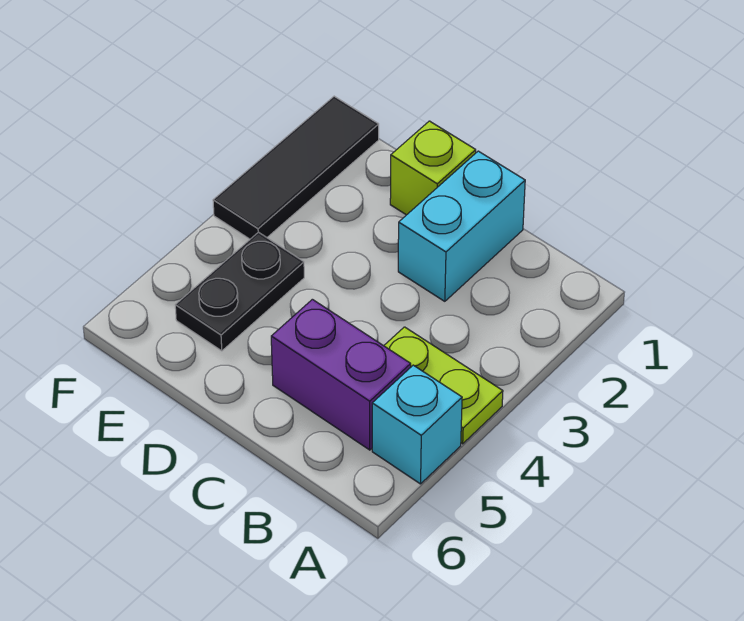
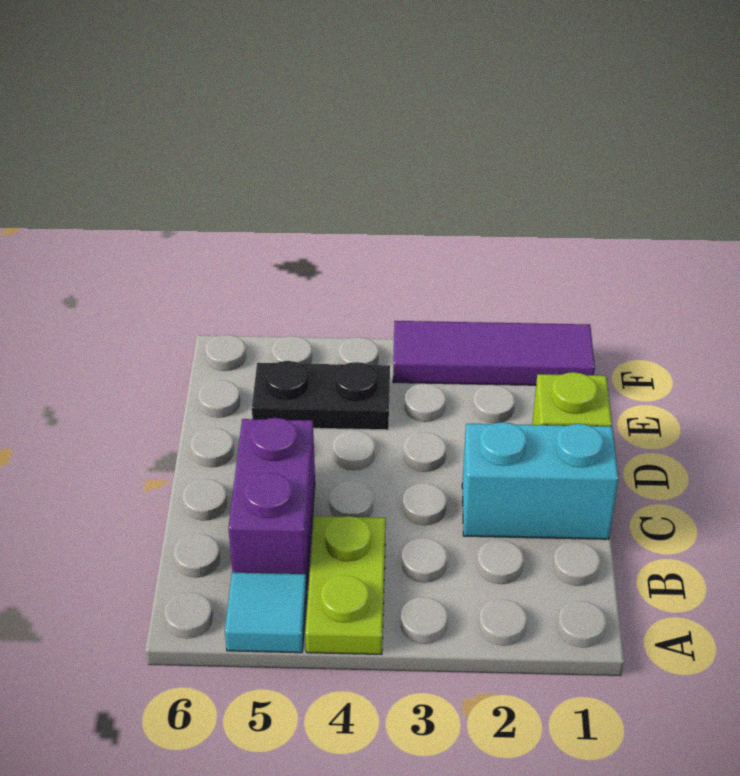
cyan brick A5 level 1 -> cyan tile A5 level 1
black tile F1:F3 level 1 -> purple tile F1:F3 level 1

